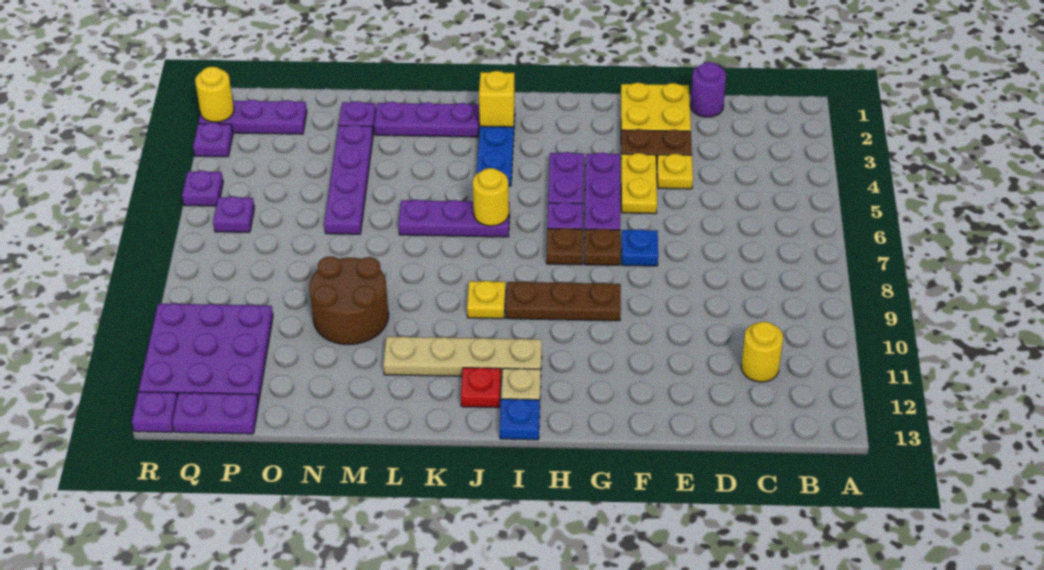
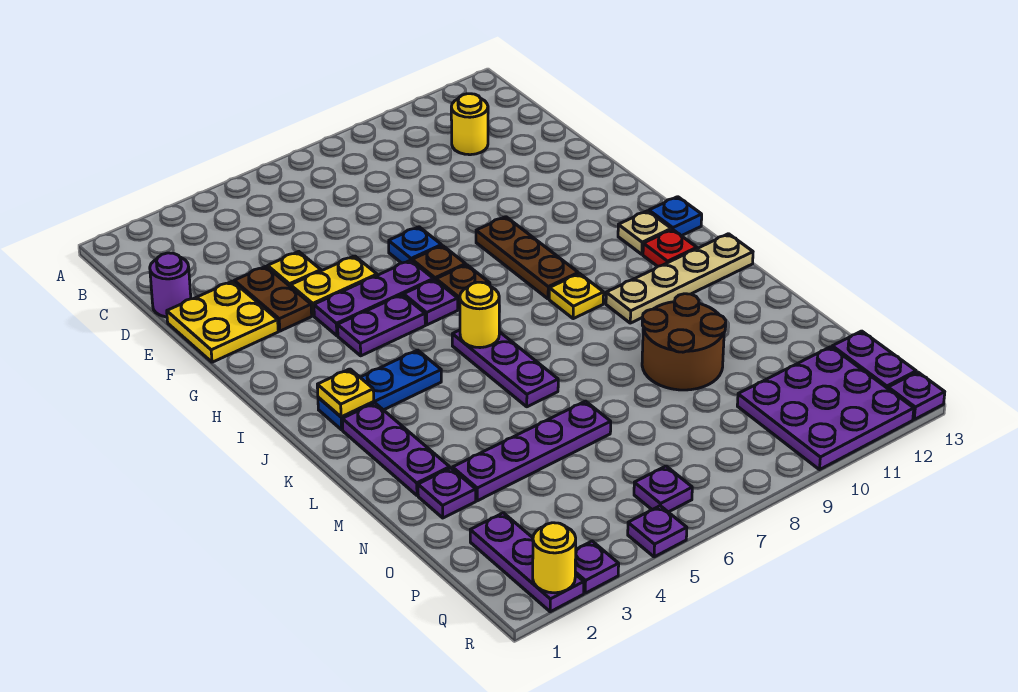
tan plate I11:L11 level 1 -> tan plate K10:K13 level 1
yellow brick J2 level 2 -> yellow plate J2 level 2

